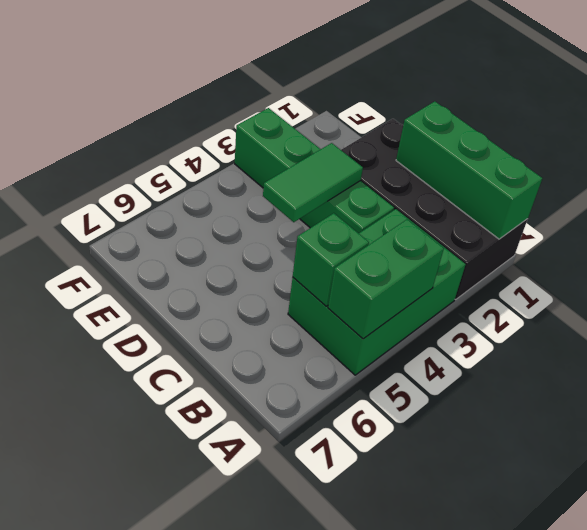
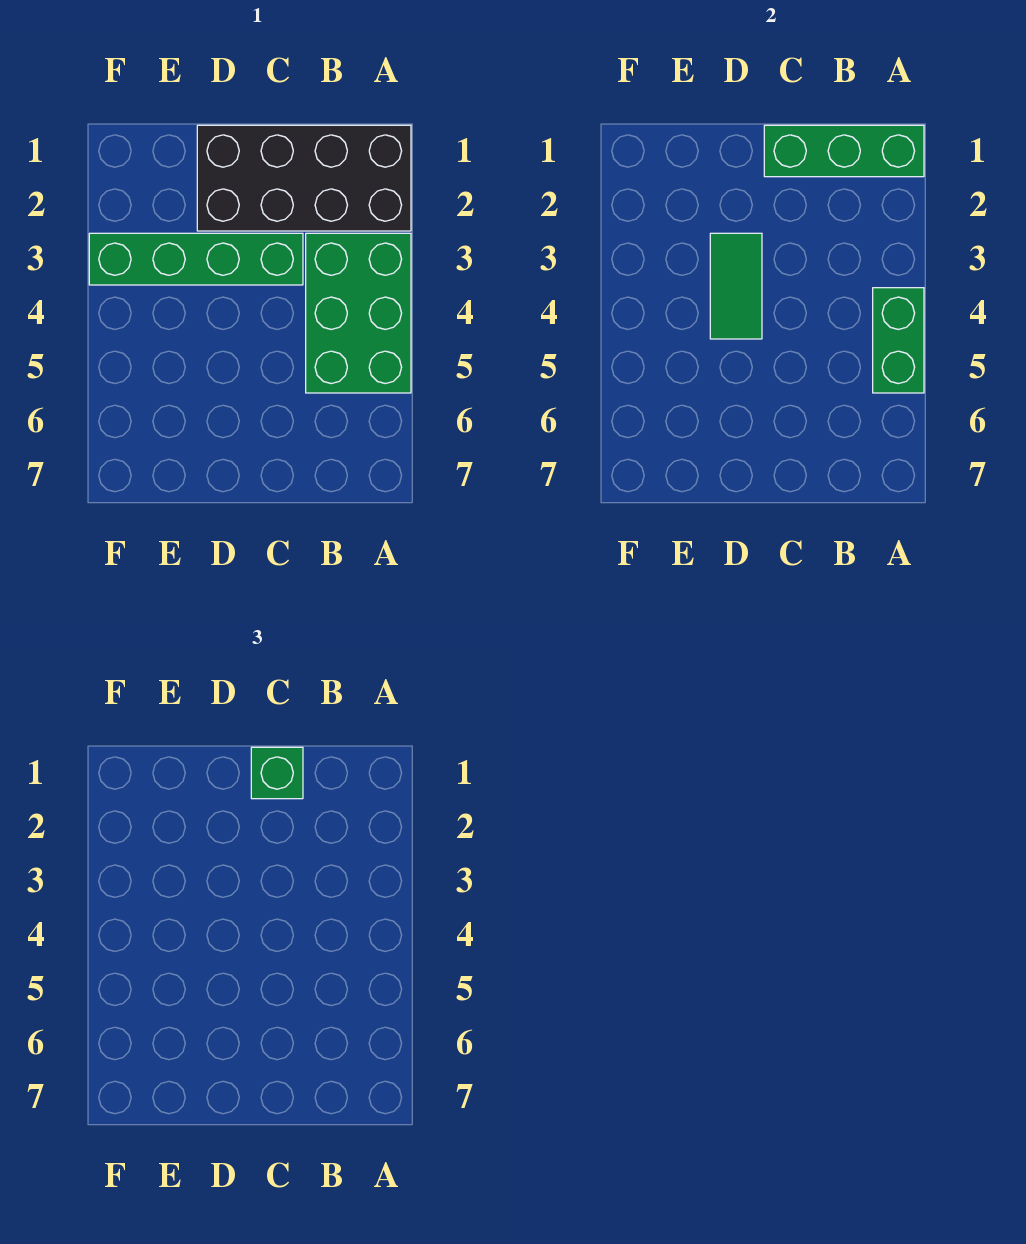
green brick B5 level 2 -> green brick C1 level 3

